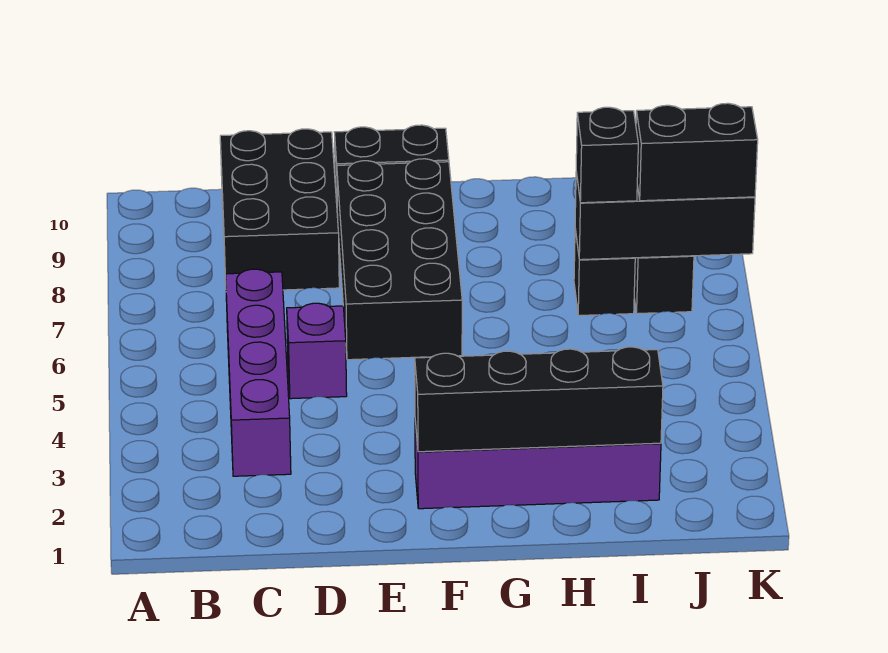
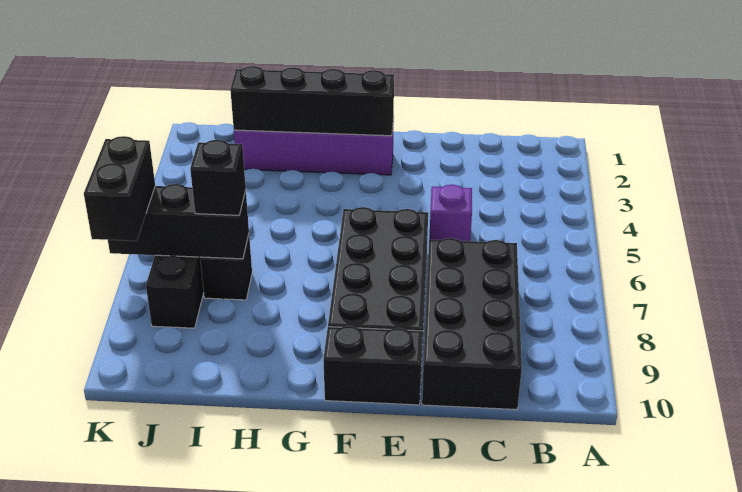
purple brick C3:C6 level 1 -> none
black brick C8:D10 level 1 -> black brick C7:D10 level 1
black brick J7:K7 level 3 -> black brick K7:K8 level 3

